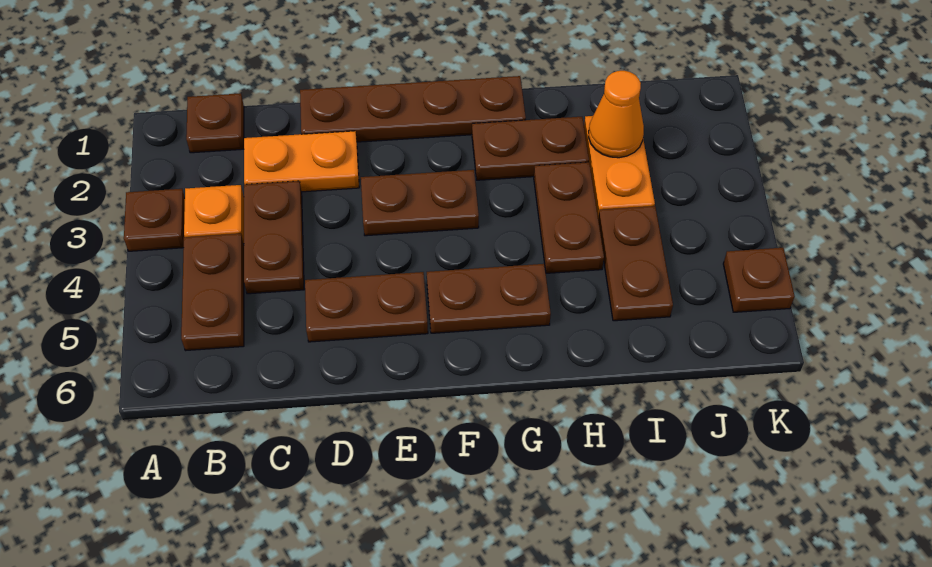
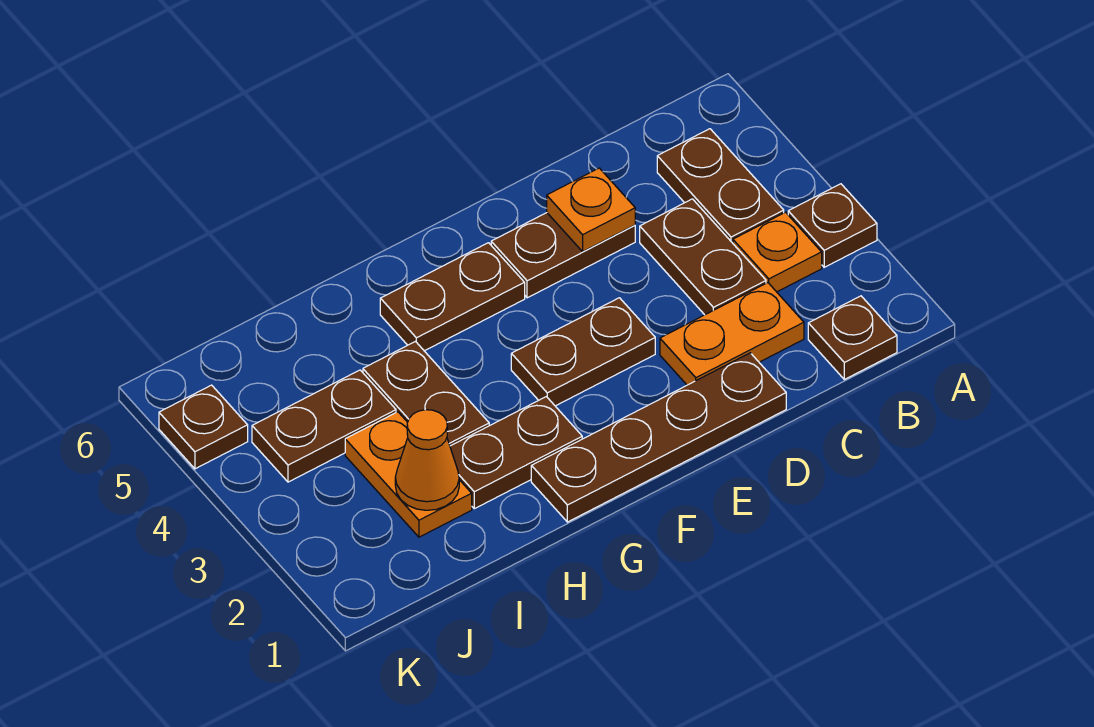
none -> orange plate D5 level 2
brown plate I4:I5 level 1 -> brown plate I4:J4 level 1

